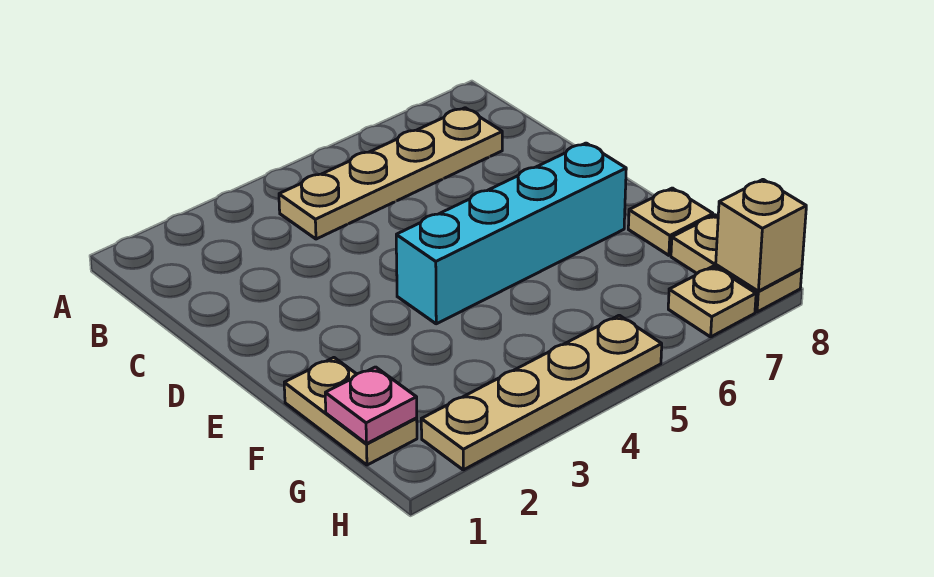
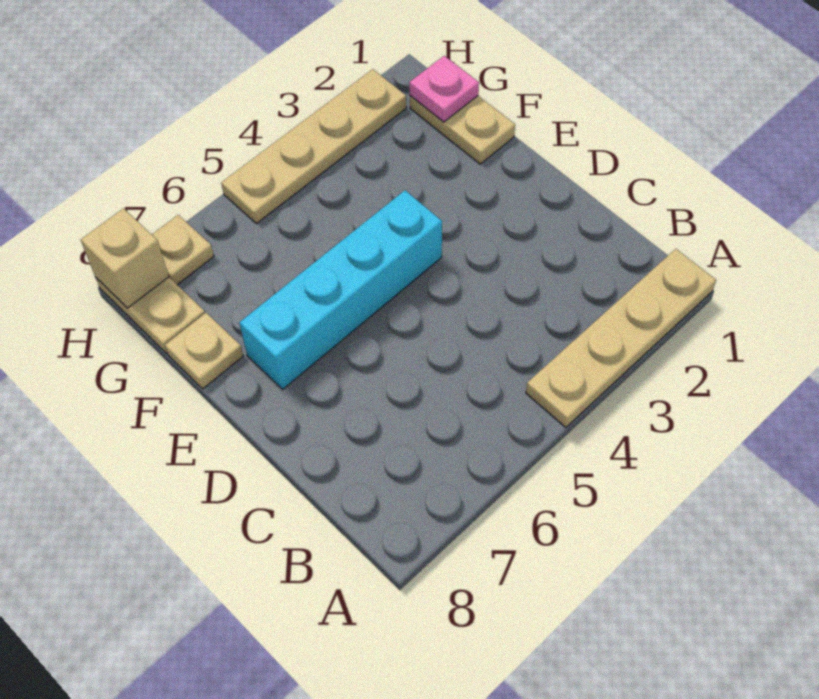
tan plate B4:B7 level 1 -> tan plate A1:A4 level 1

